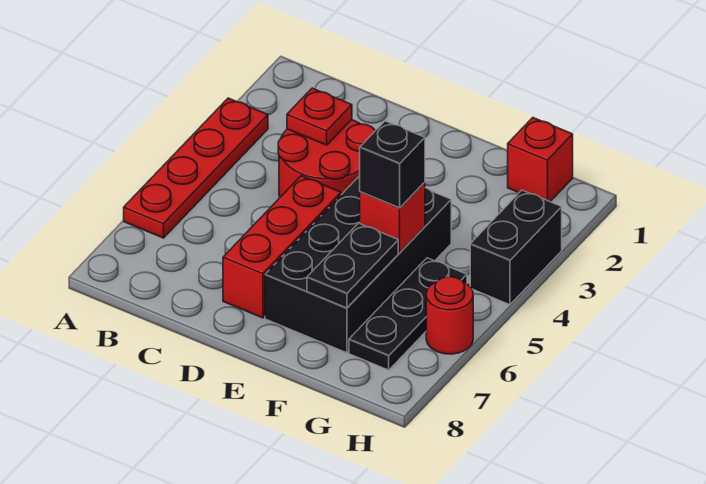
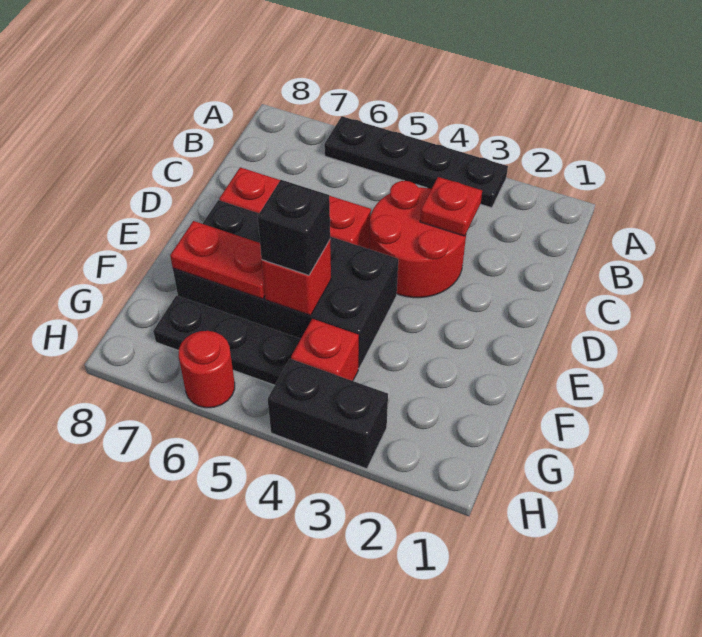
red plate A3:A6 level 1 -> black plate A3:A6 level 1
black plate F6:F7 level 2 -> red plate F6:F7 level 2
red brick G1 level 1 -> red brick G4 level 1

